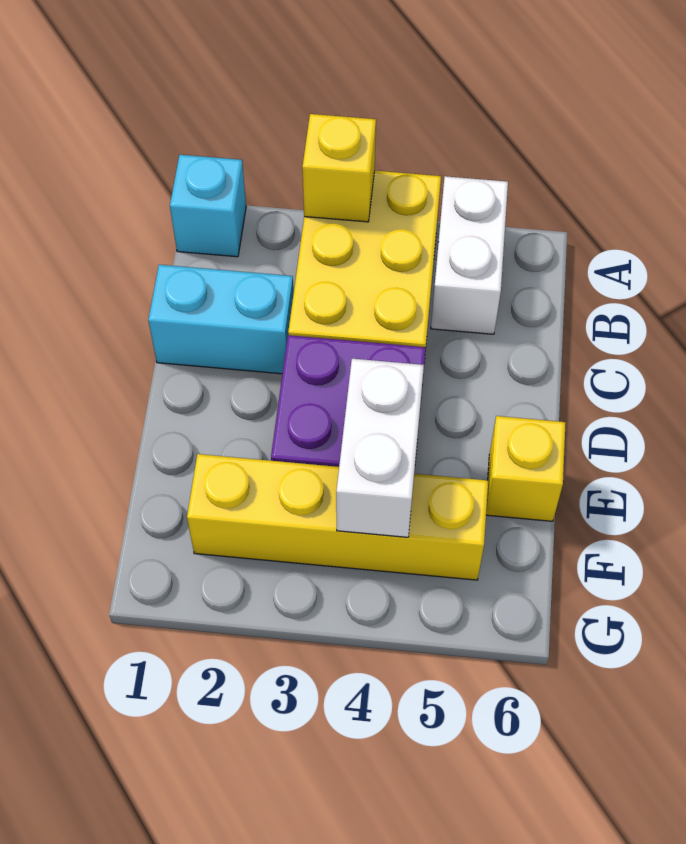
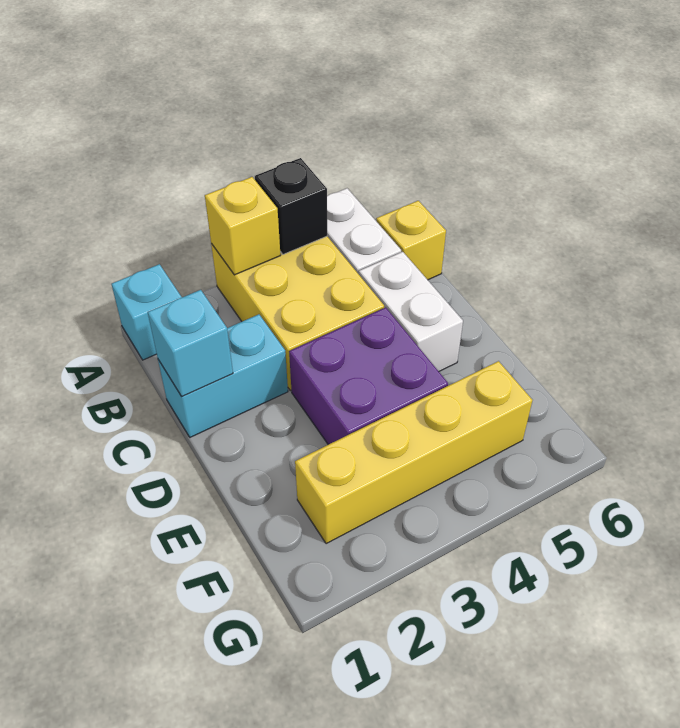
none -> black brick A4 level 2
none -> cyan brick C1 level 2
white brick E4:F4 level 2 -> white brick C5:D5 level 1
yellow brick E6 level 1 -> yellow brick B6 level 1

